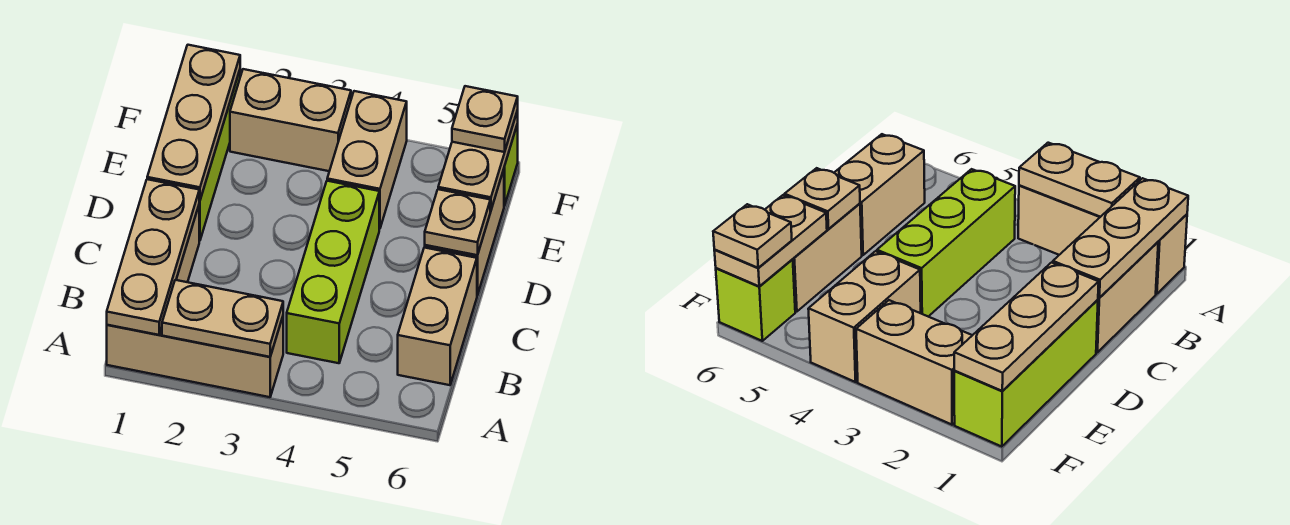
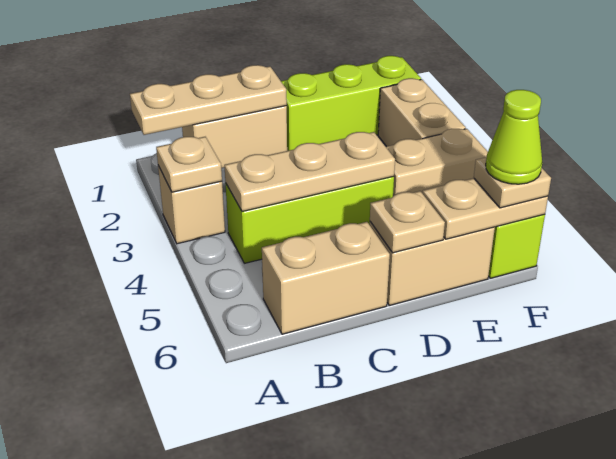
tan brick A1:A3 level 1 -> tan brick A3 level 1
tan plate A2:A3 level 2 -> tan plate A3 level 2
tan plate D1:F1 level 2 -> tan plate B4:D4 level 2
none -> lime cone F6 level 4

